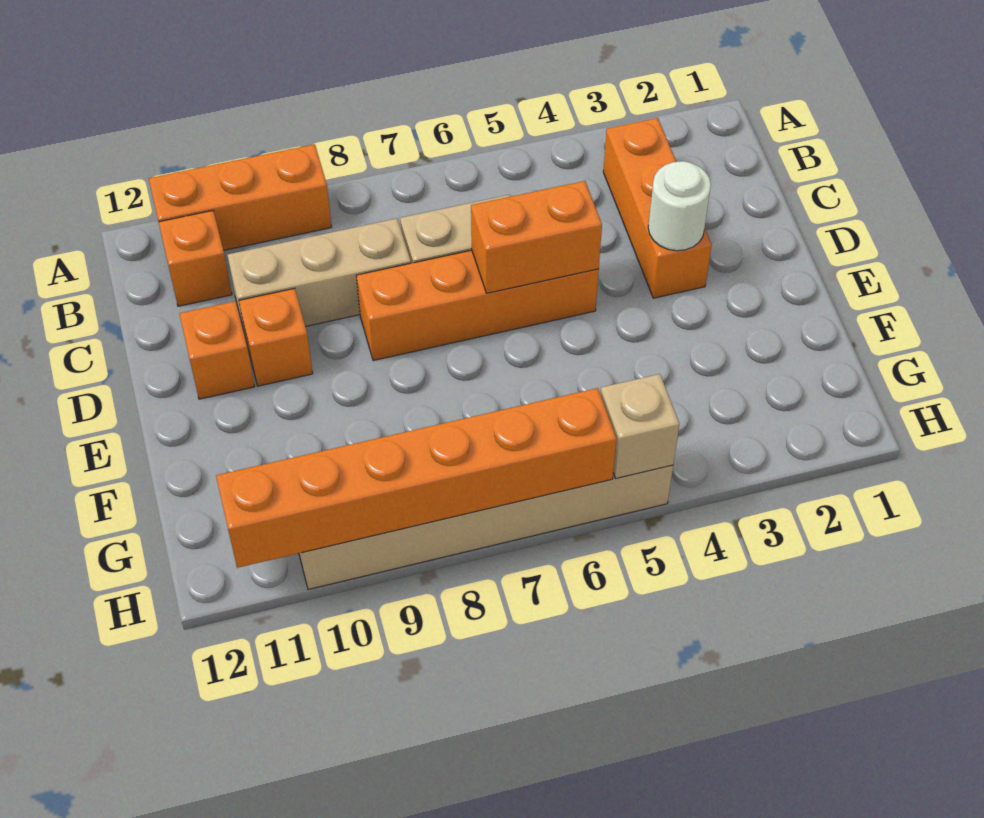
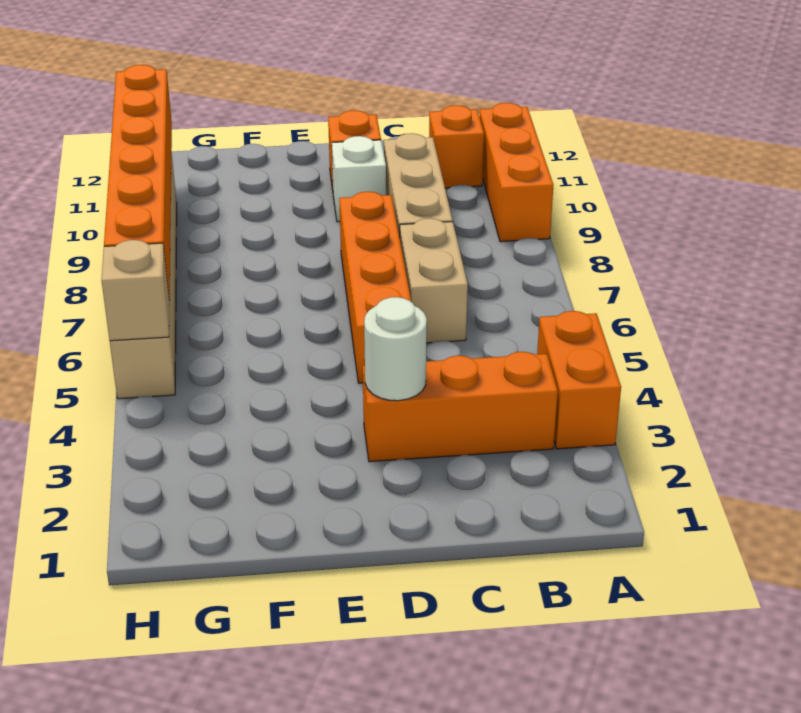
orange brick D5:D6 level 2 -> orange brick A3:A4 level 1
orange brick D10 level 1 -> white brick D10 level 1

